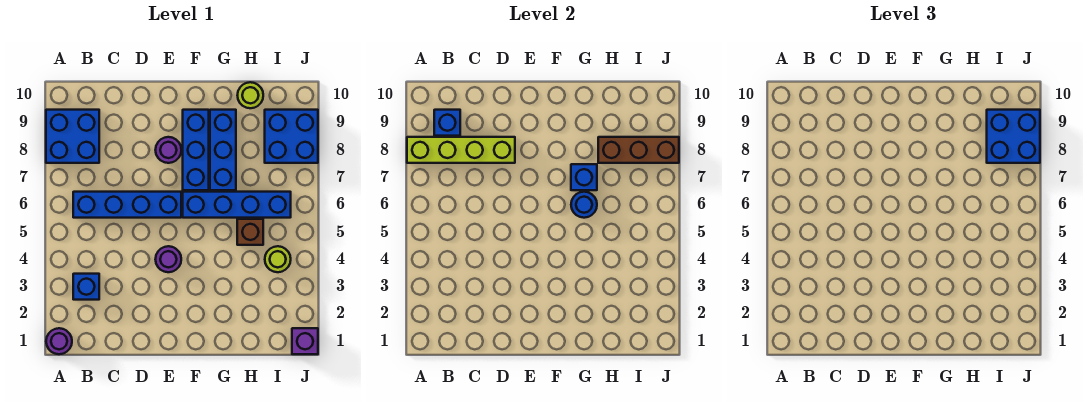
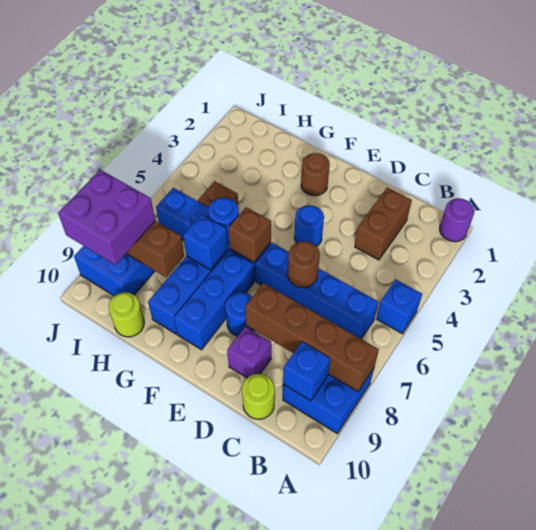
lime brick A8:D8 level 2 -> brown brick A8:D8 level 2
blue brick B3 level 1 -> blue brick A5 level 1
none -> brown brick C2:C3 level 1
none -> brown round brick D6 level 2
purple round brick E4 level 1 -> blue round brick E4 level 1
purple round brick E8 level 1 -> blue round brick E8 level 1
none -> brown round brick F2 level 1
none -> brown brick F6 level 2
lime round brick I4 level 1 -> lime round brick C10 level 1
blue brick I8:J9 level 3 -> purple brick I8:J9 level 3
purple brick J1 level 1 -> purple brick D9 level 1

